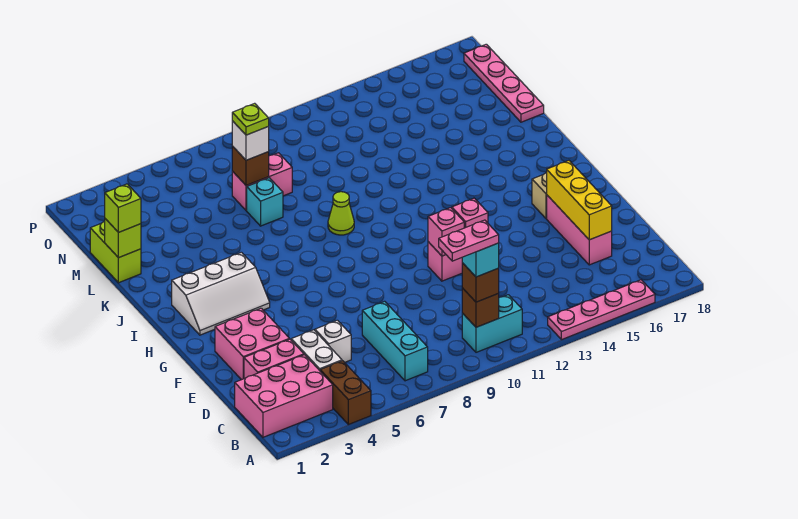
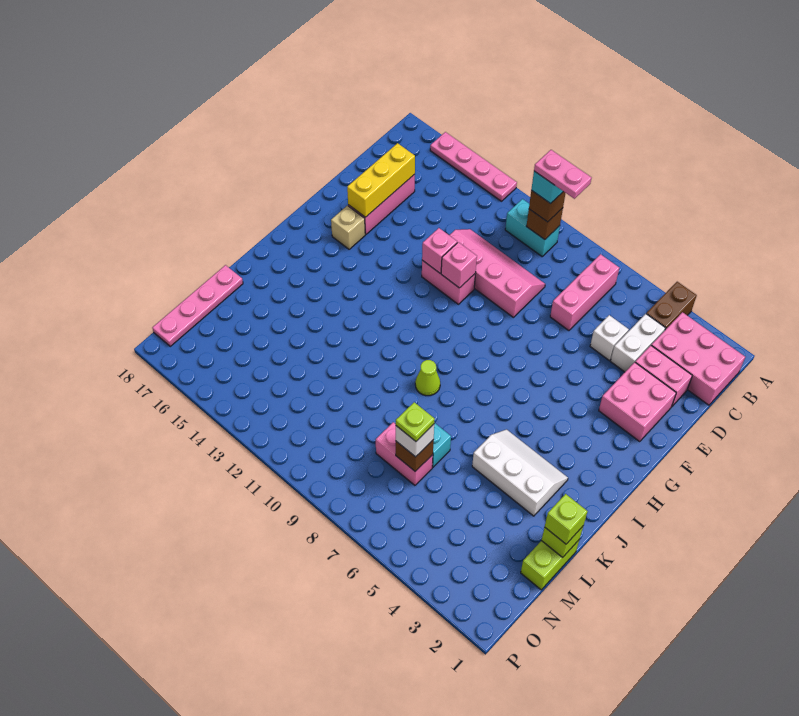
cyan brick B7:D7 level 1 -> pink brick B7:D7 level 1
none -> pink slope D9:E12 level 1 top E
white slope H2:I4 level 1 top I -> white slope J3:K5 level 1 top K

